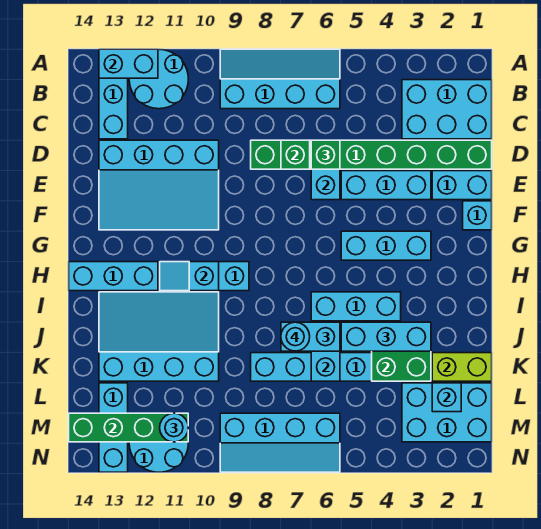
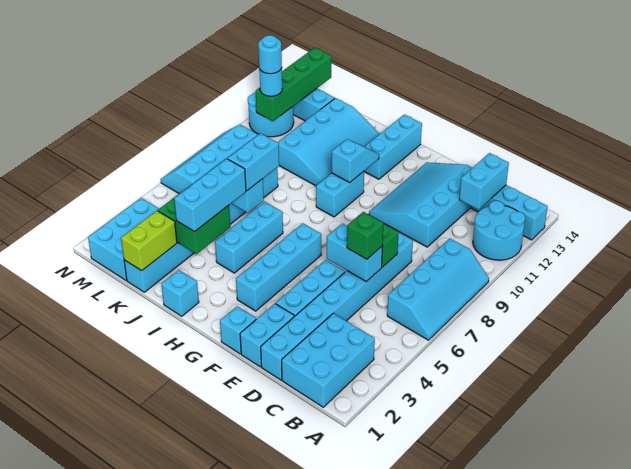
cyan brick A12:A13 level 2 -> cyan brick C12:C13 level 2
green brick D1:D8 level 1 -> cyan brick D1:D8 level 1
cyan brick G3:G5 level 1 -> cyan brick G3:G6 level 1
cyan round brick J7 level 4 -> cyan round brick M11 level 4
cyan brick L2 level 2 -> cyan brick I1 level 1

